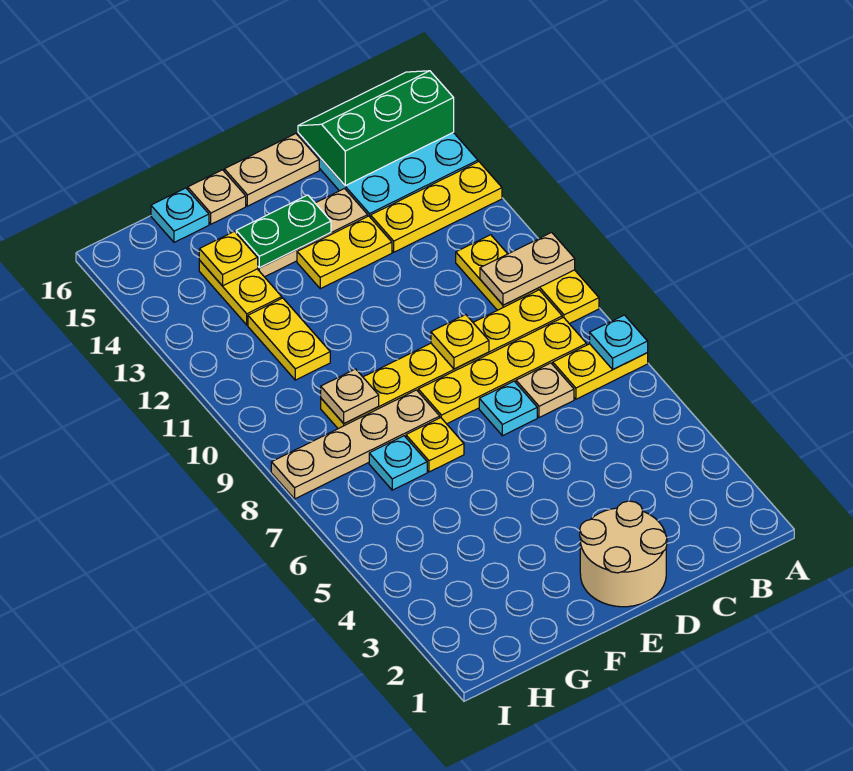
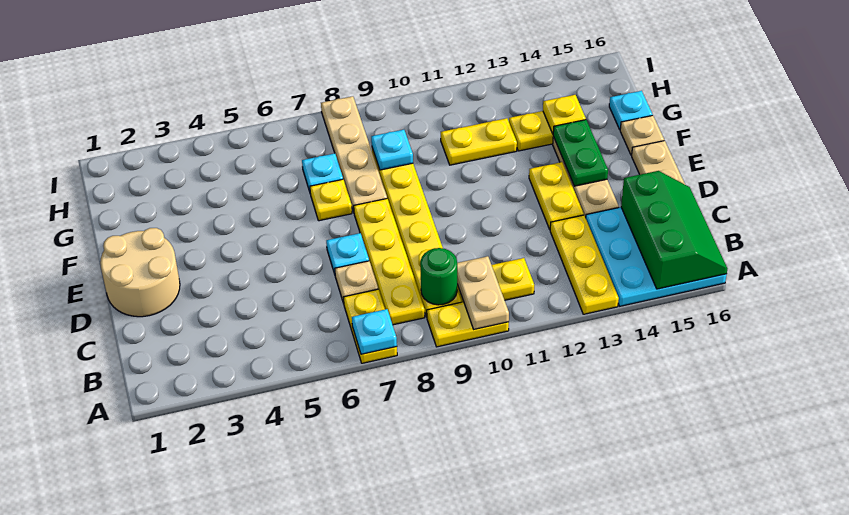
none -> green round brick B9 level 2
yellow plate D9 level 2 -> none
tan plate G9 level 2 -> cyan plate G9 level 2

